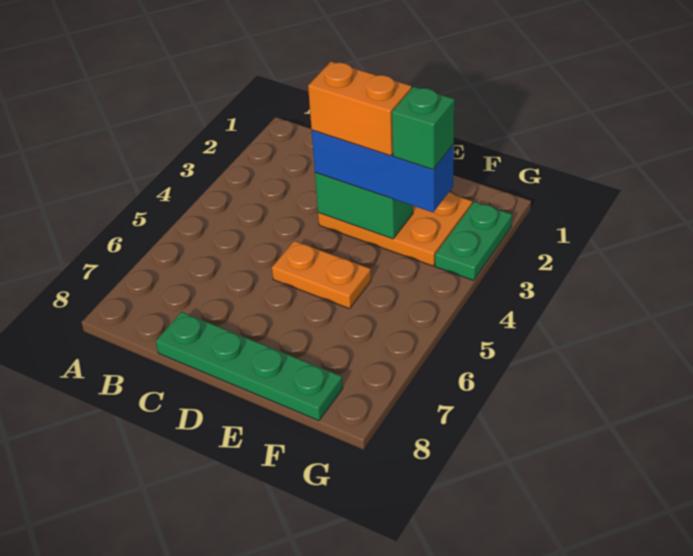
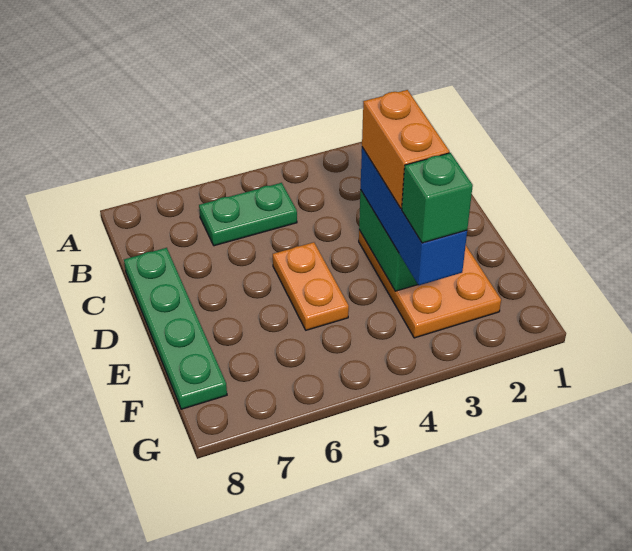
green plate G2:G3 level 1 -> green plate B5:B6 level 1

